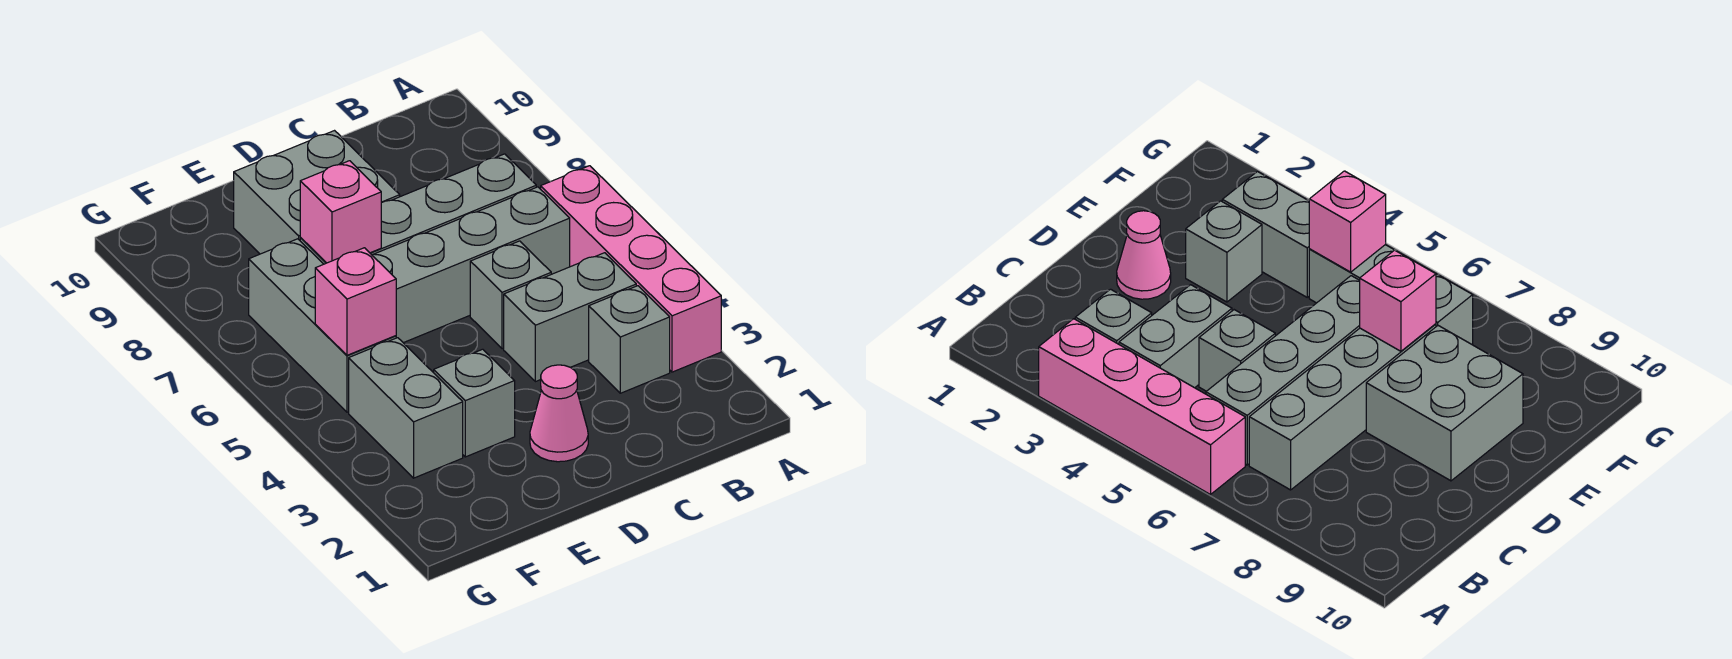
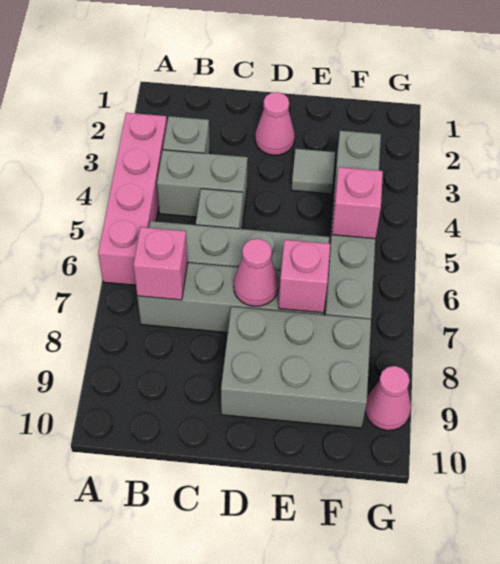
none -> pink brick B7 level 2
none -> pink cone D7 level 2
grey brick D8:E9 level 1 -> grey brick D8:F9 level 1
grey brick E3 level 1 -> grey tile E3 level 1
none -> pink cone G9 level 1

